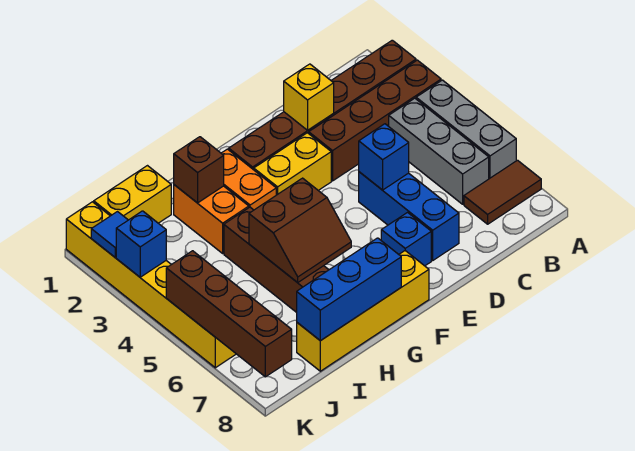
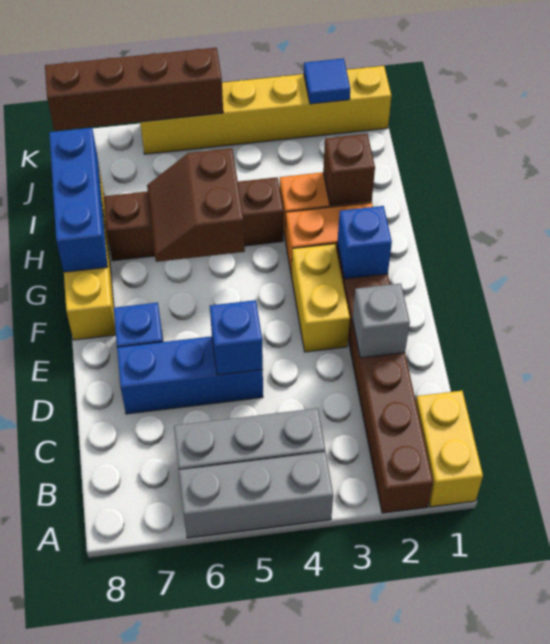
brown brick A3:D3 level 1 -> none
brown tile A7:B7 level 1 -> none
yellow brick D2 level 2 -> grey brick D2 level 2
yellow brick I1:J1 level 1 -> yellow brick A1:B1 level 1
blue brick K3 level 2 -> blue brick F2 level 2

